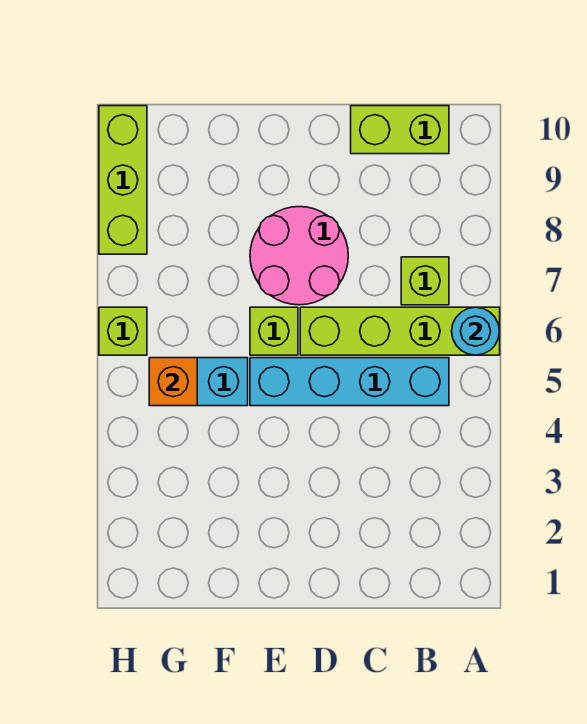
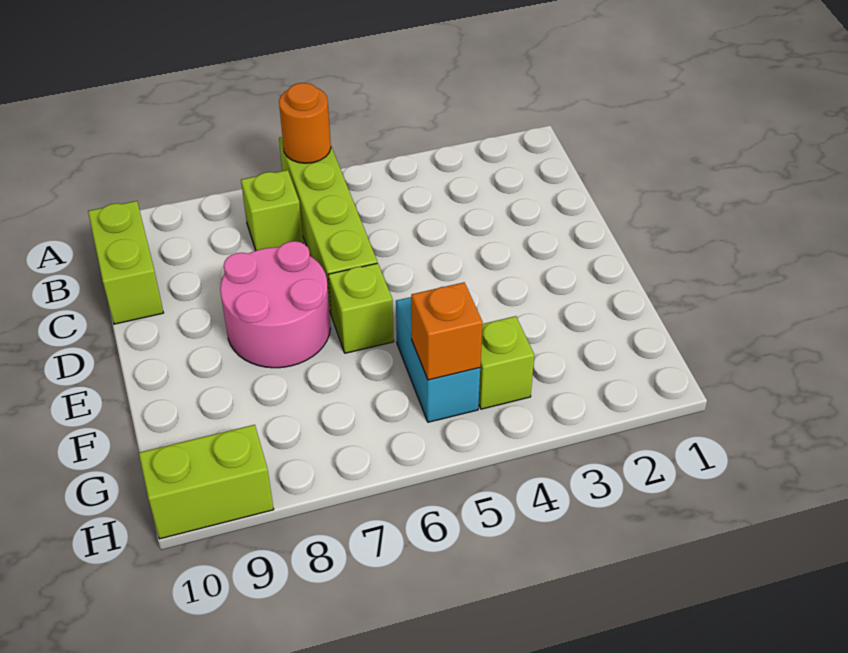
cyan round brick A6 level 2 -> orange round brick A6 level 2
cyan brick B5:E5 level 1 -> none
lime brick H6 level 1 -> lime brick G4 level 1
lime brick H8:H10 level 1 -> lime brick H9:H10 level 1

